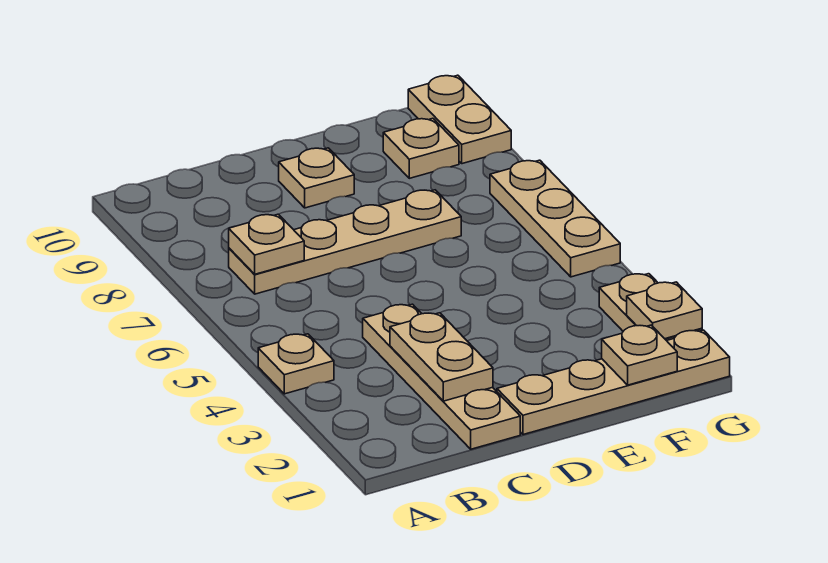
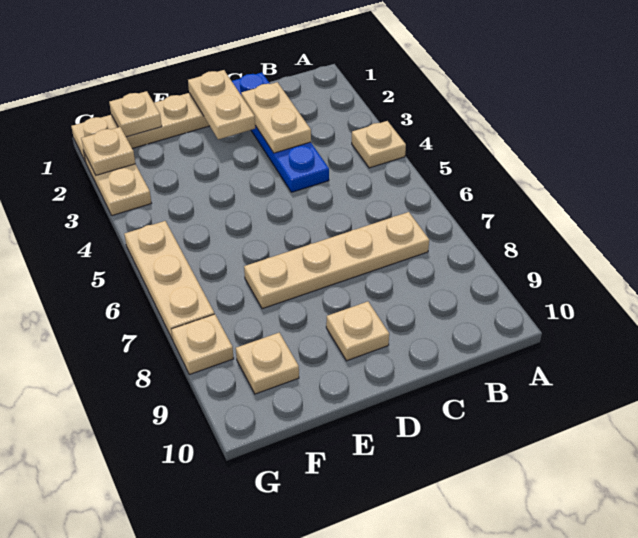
tan plate B7 level 2 -> tan plate G8 level 1
tan plate C1:C4 level 1 -> blue plate C1:C4 level 1
tan plate G9:G10 level 1 -> tan plate D1:D2 level 2

